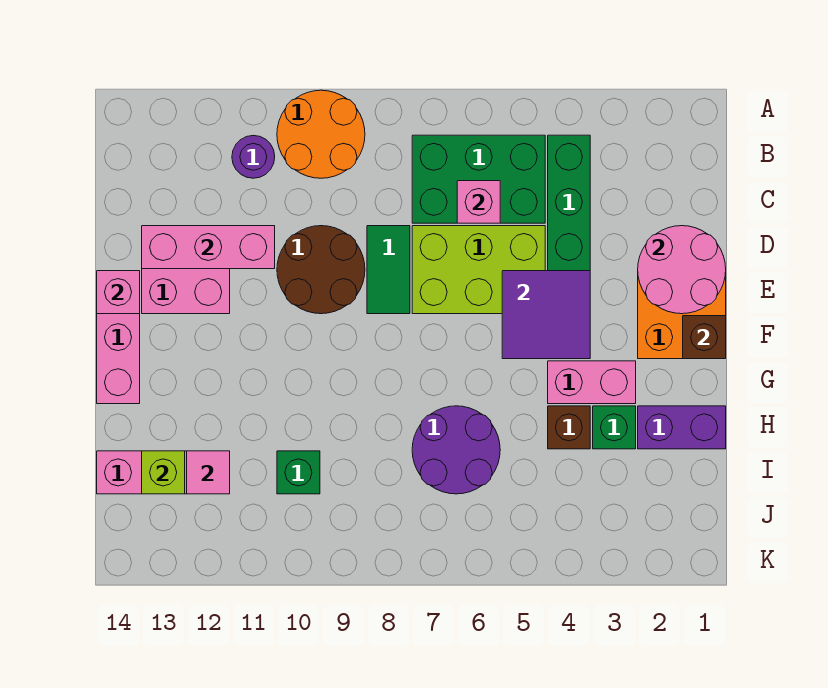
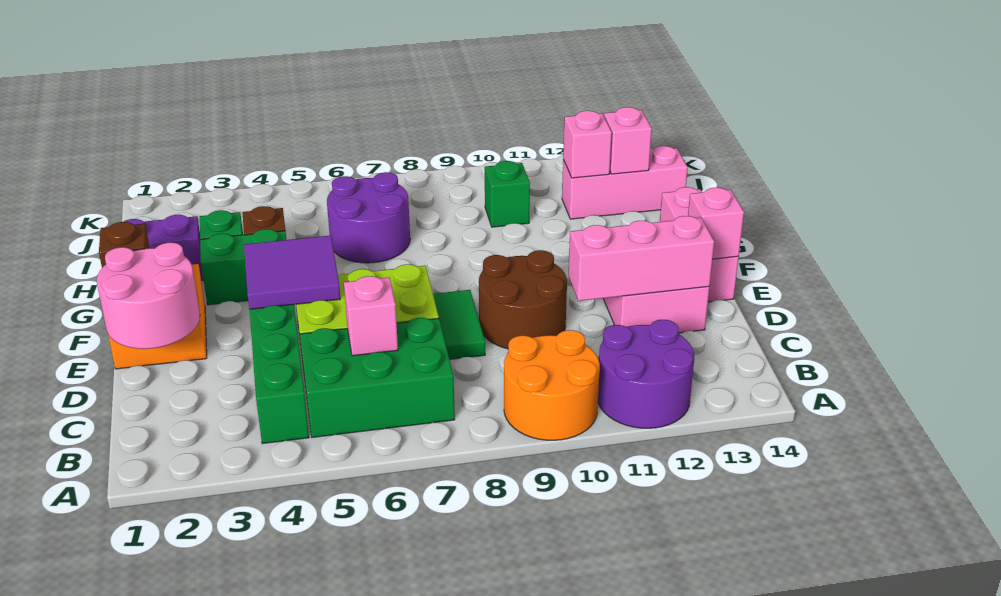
purple round brick B11 level 1 -> purple round brick A11:B12 level 1
pink brick G3:G4 level 1 -> green brick G3:G4 level 1
pink tile I12 level 2 -> pink brick I12 level 2
lime brick I13 level 2 -> pink brick I13 level 2

